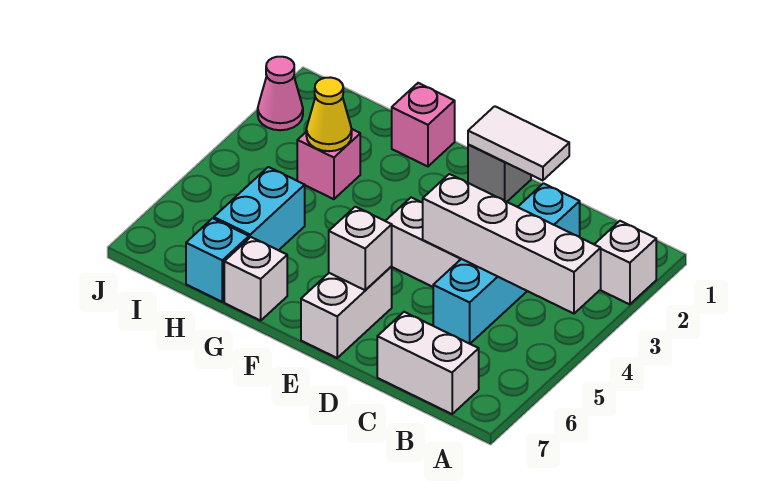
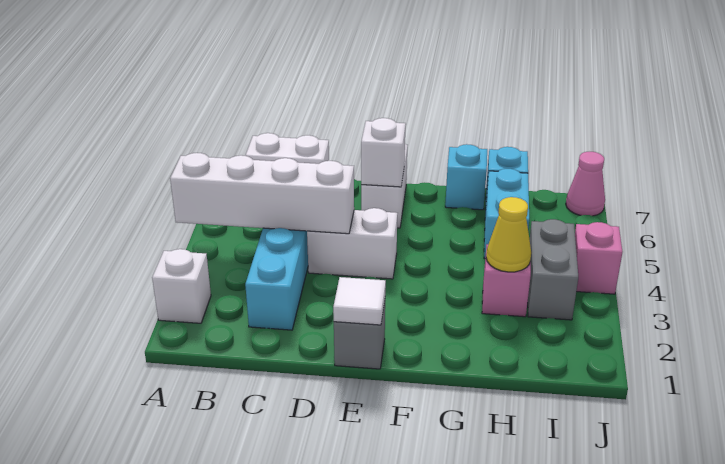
white tile D1:E1 level 2 -> white tile E1 level 2
pink brick G1 level 1 -> pink brick J4 level 1
white brick G7 level 1 -> cyan brick G7 level 1
none -> grey brick I3:I4 level 1
pink cone J2 level 1 -> pink cone J7 level 1

